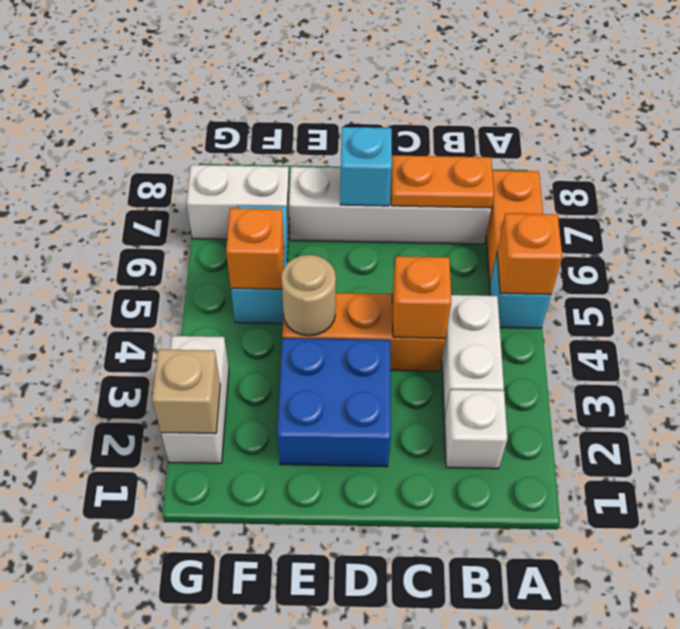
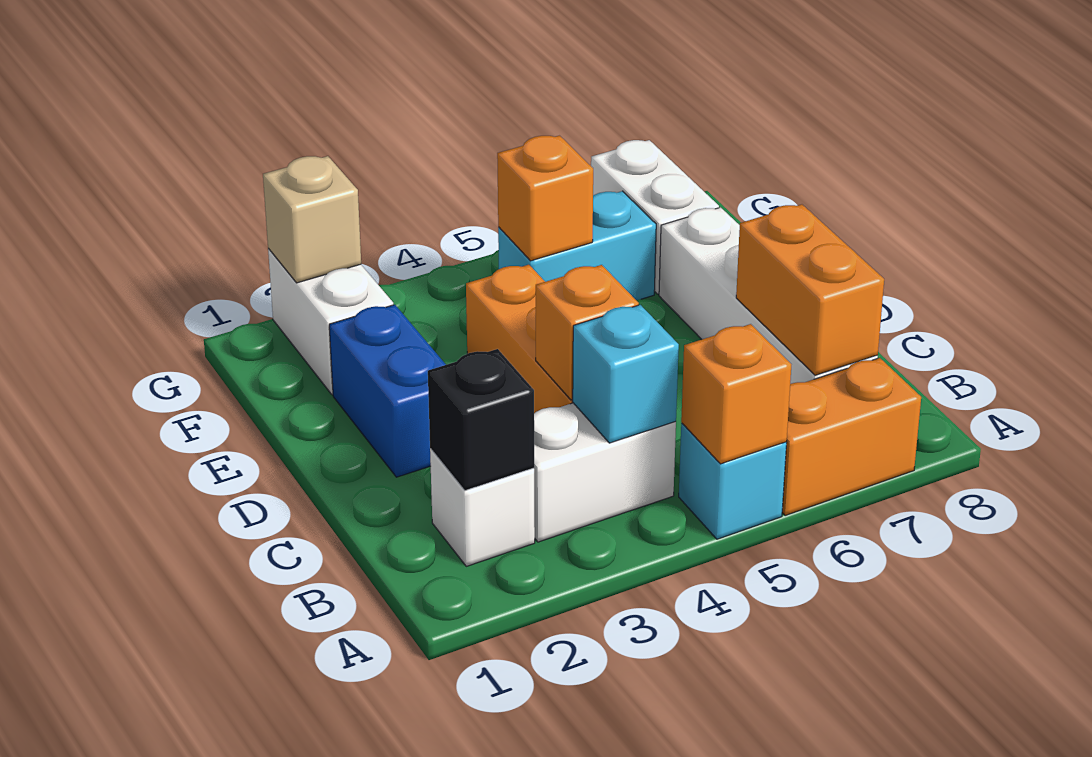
none -> black brick B2 level 2
orange plate B7:C7 level 2 -> orange brick B7:C7 level 2
blue brick D2:E3 level 1 -> blue brick D2:E2 level 1
cyan brick D7 level 2 -> cyan brick B4 level 2
tan round brick E4 level 2 -> none
white brick G2:G3 level 1 -> white brick F2:G2 level 1

